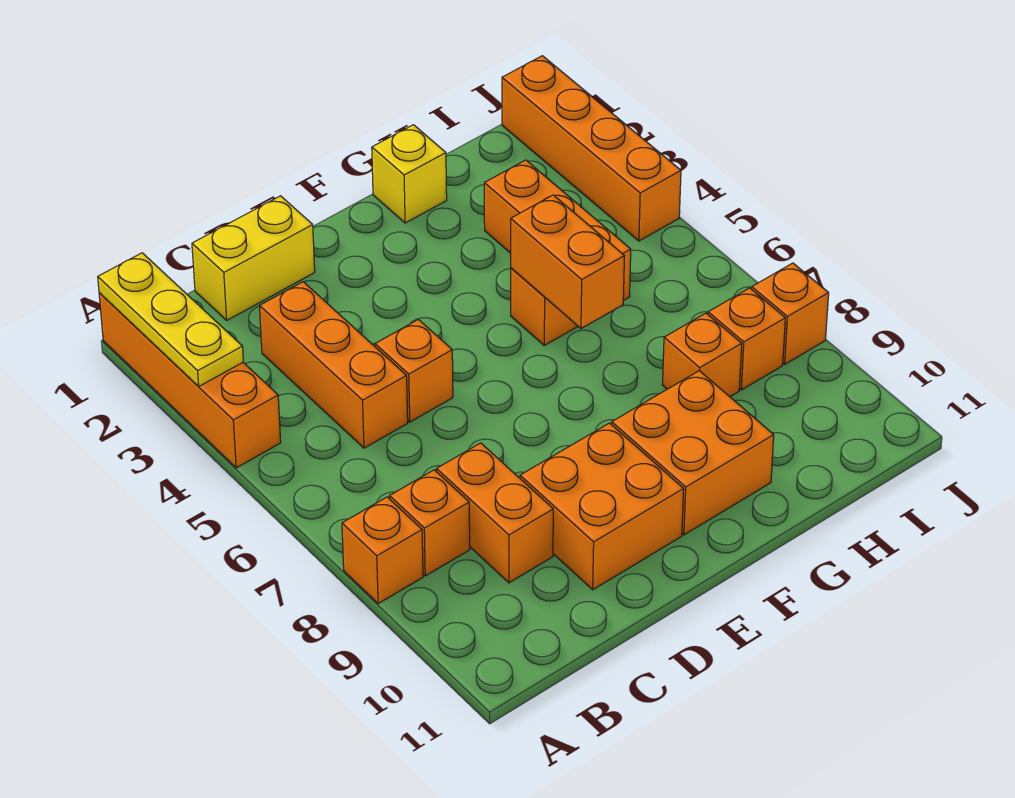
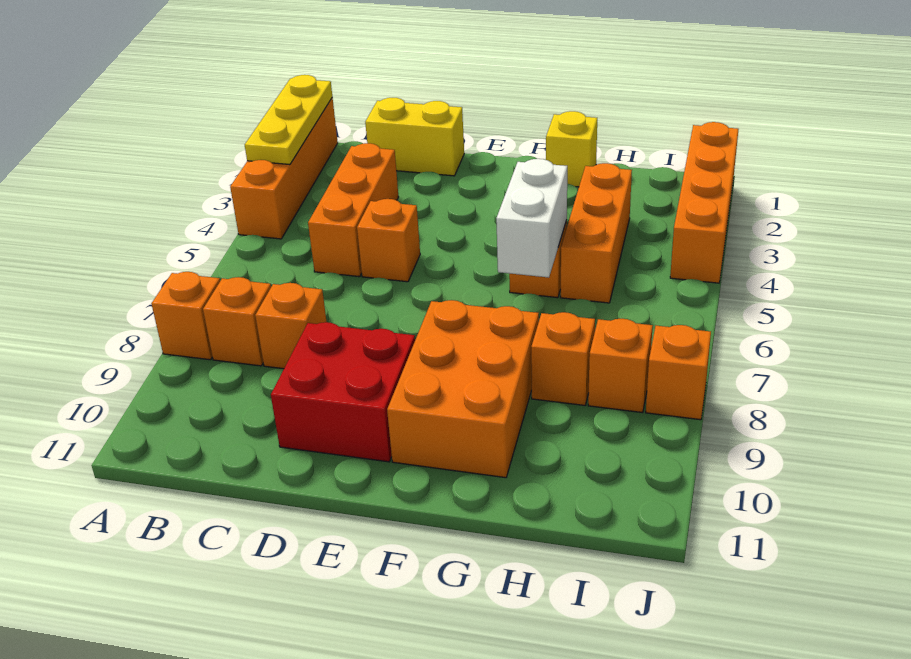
orange brick C8:C9 level 1 -> orange brick C8 level 1
orange brick D9:E10 level 1 -> red brick D9:E10 level 1
orange brick F9:G10 level 1 -> orange brick F8:G10 level 1
orange brick G5:G6 level 2 -> white brick G5:G6 level 2

